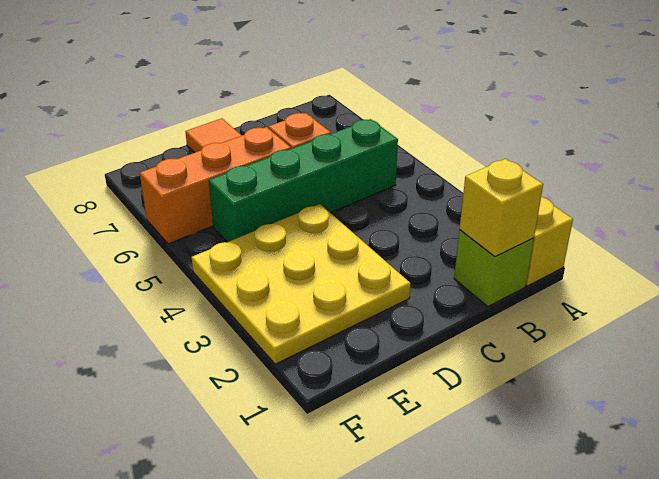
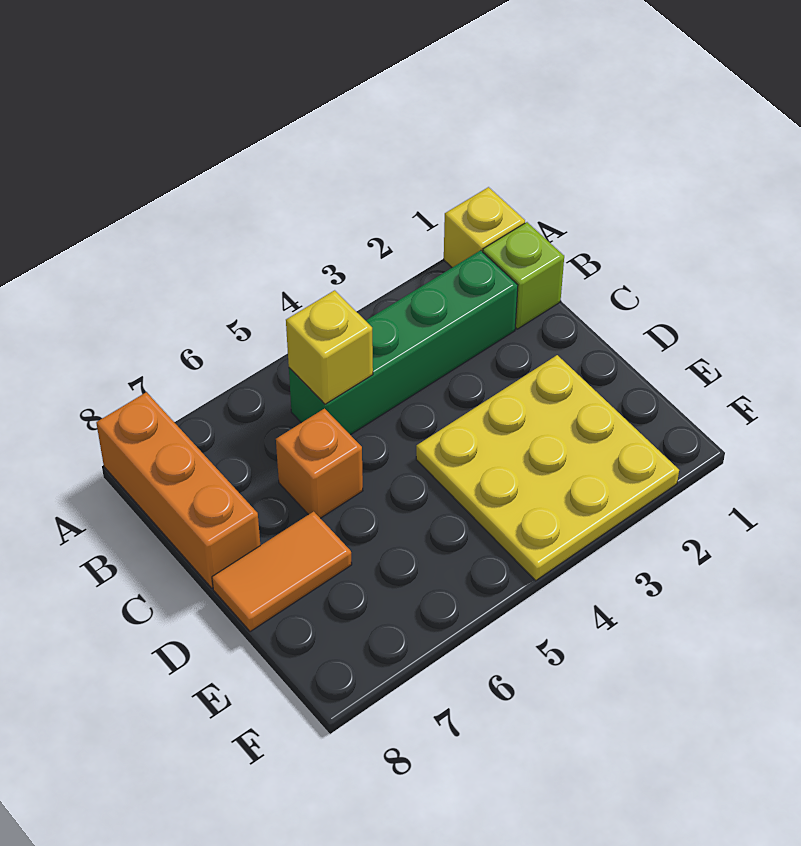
yellow brick B1 level 2 -> yellow brick B5 level 2
green brick B5:E5 level 1 -> green brick B2:B5 level 1
orange brick D6:F6 level 1 -> orange brick A8:C8 level 1

